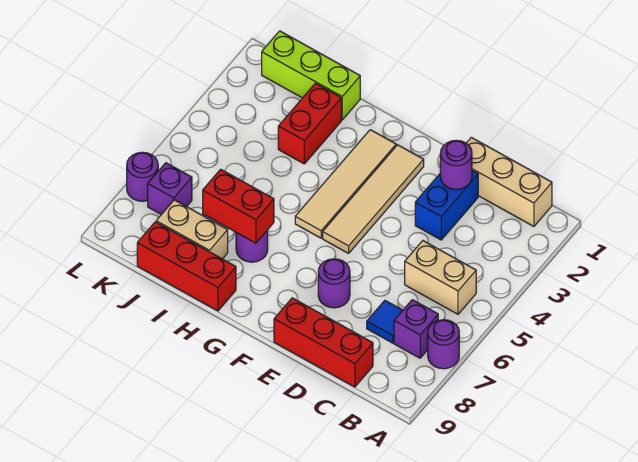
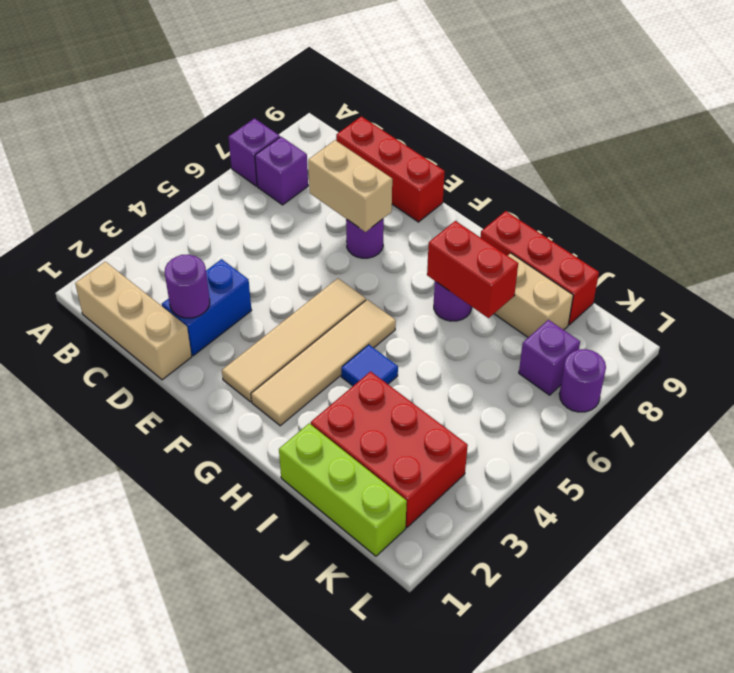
purple round brick A7 level 1 -> purple brick A7 level 1
tan brick B5:C5 level 1 -> tan brick D7:E7 level 2
blue tile C7 level 1 -> blue tile H4 level 1
red brick I2:I3 level 1 -> red brick I2:K3 level 1

